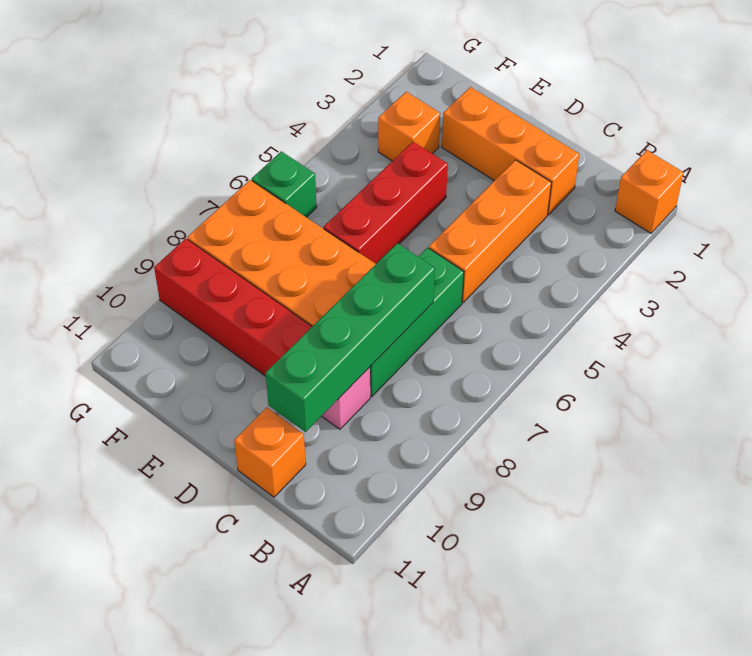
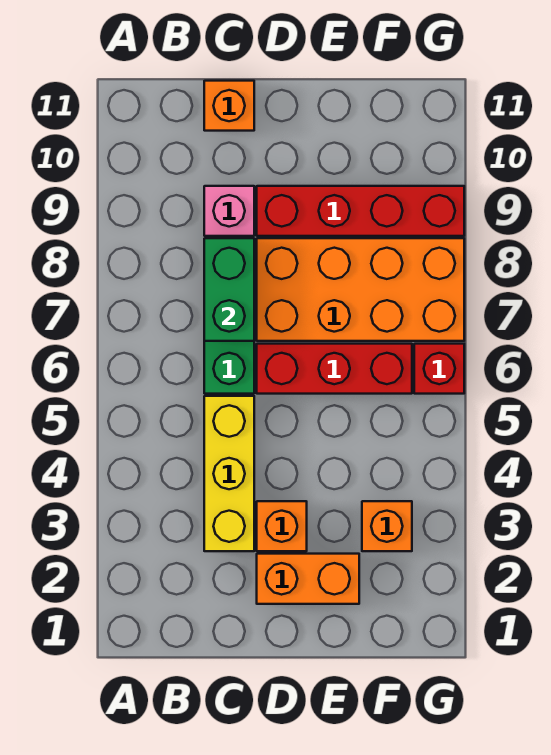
orange brick A1 level 1 -> orange brick D3 level 1
orange brick C2:E2 level 1 -> orange brick D2:E2 level 1
orange brick C3:C5 level 1 -> yellow brick C3:C5 level 1
green brick C7:C10 level 2 -> green brick C7:C8 level 2
red brick E4:E6 level 1 -> red brick D6:F6 level 1
green brick G6 level 1 -> red brick G6 level 1

